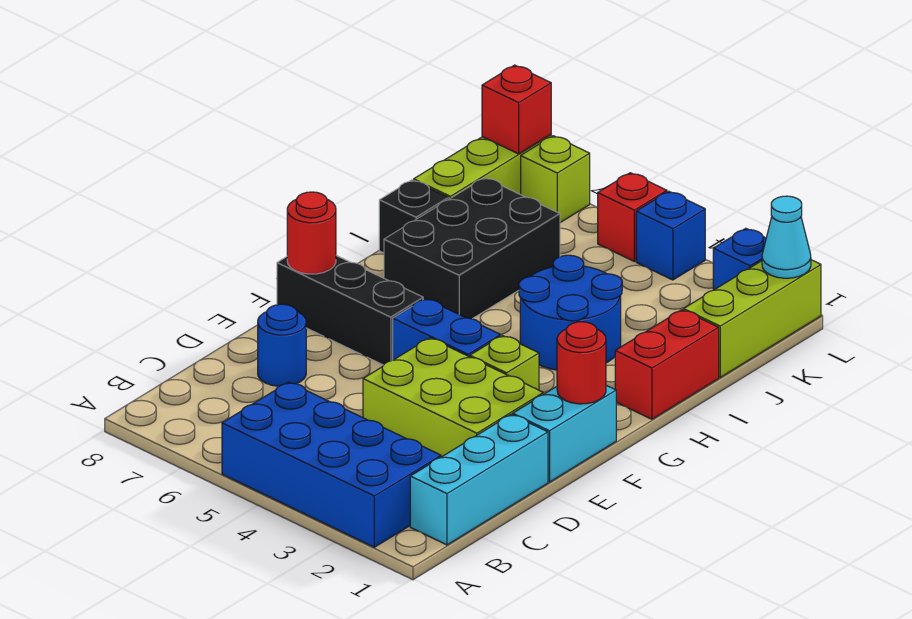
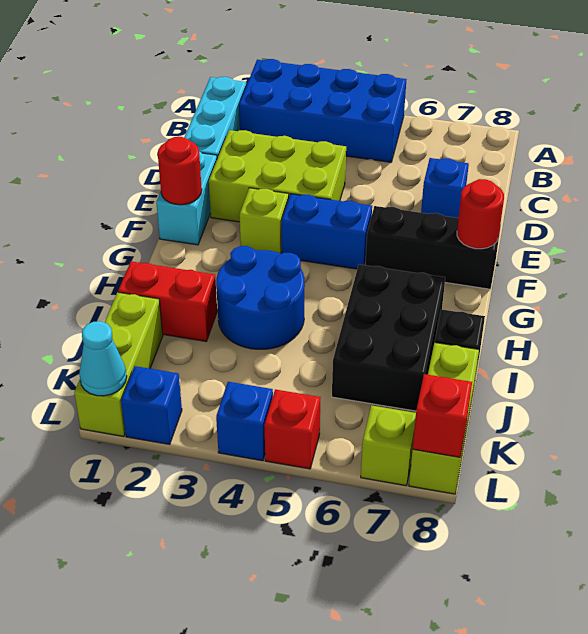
blue round brick D7 level 1 -> blue brick D7 level 1
red brick H1:I1 level 1 -> red brick I1:I2 level 1

